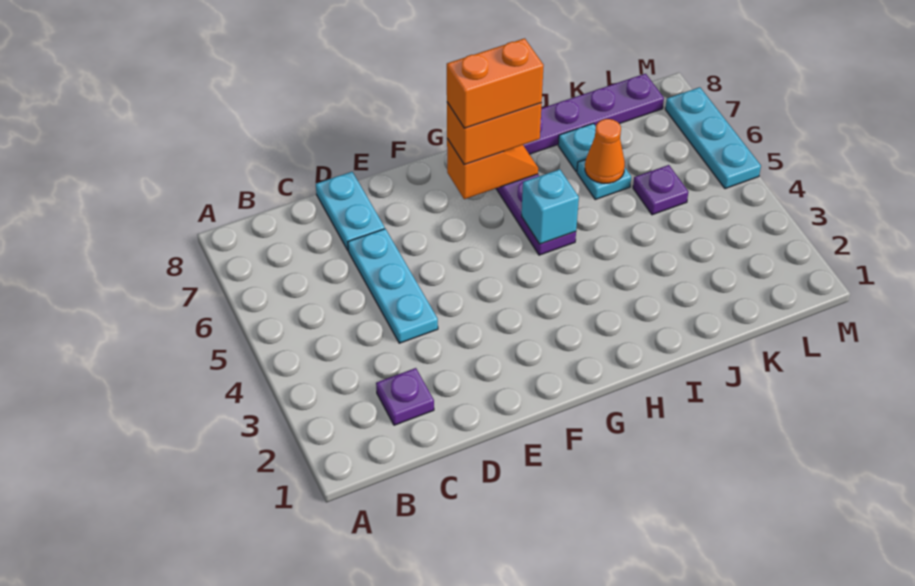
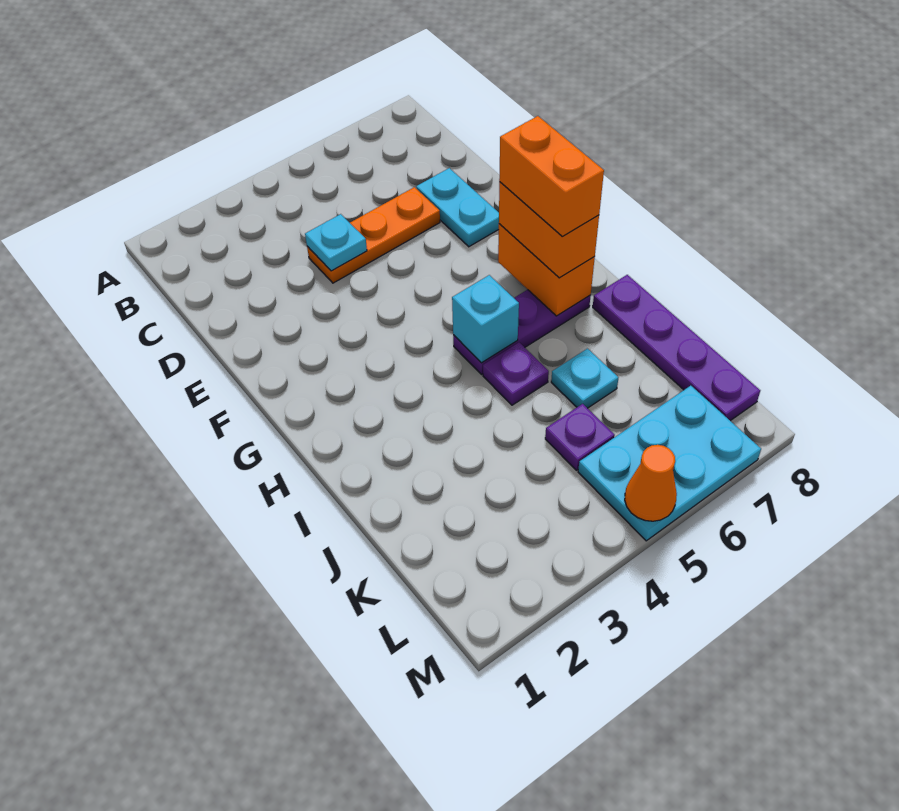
purple plate C2 level 1 -> purple plate I5 level 1
cyan plate D4:D6 level 1 -> orange plate D4:D6 level 1
cyan plate D7:D8 level 1 -> cyan plate D7:E7 level 1
orange slope G7:H7 level 2 top G -> orange brick G7:H7 level 2
orange cone J6 level 2 -> orange cone M5 level 2
cyan plate J7 level 1 -> cyan plate D4 level 2
cyan plate M5:M7 level 1 -> cyan plate L5:M7 level 1

